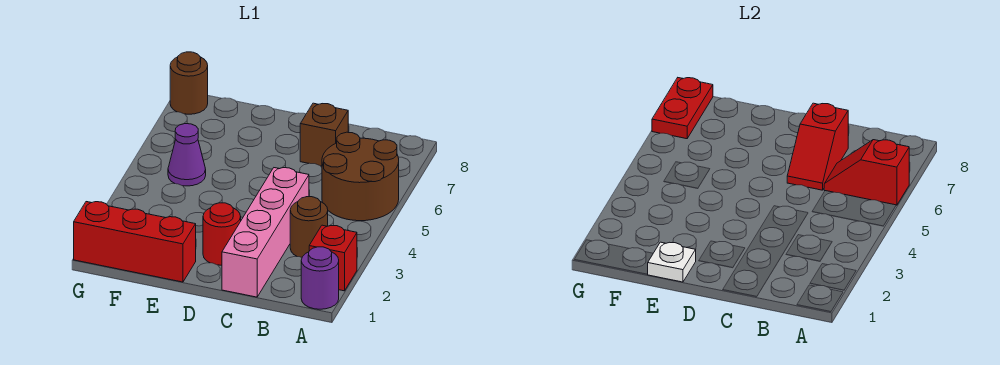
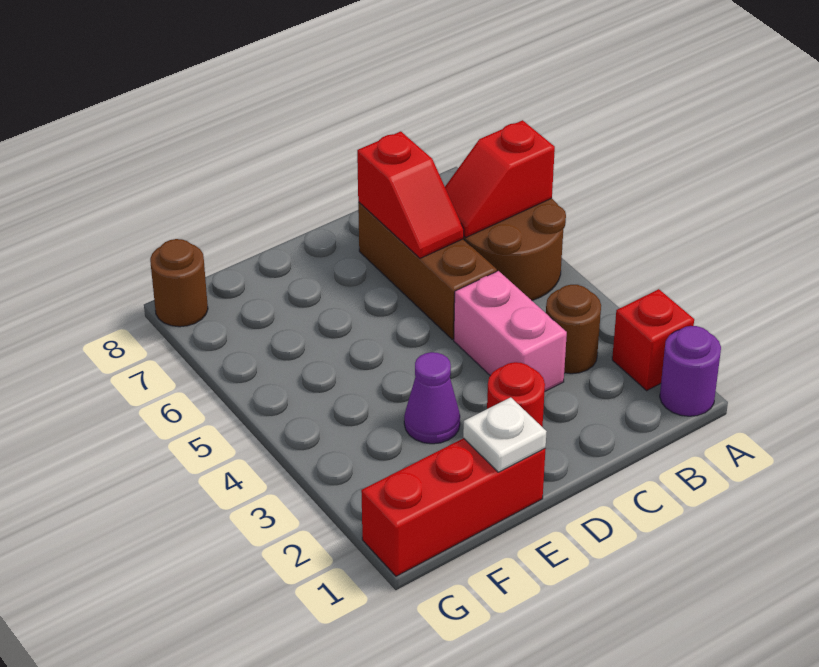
pink brick C1:C4 level 1 -> pink brick C3:C4 level 1
brown brick C7 level 1 -> brown brick C5:C7 level 1
purple cone F5 level 1 -> purple cone E3 level 1
red plate G7:G8 level 2 -> none

